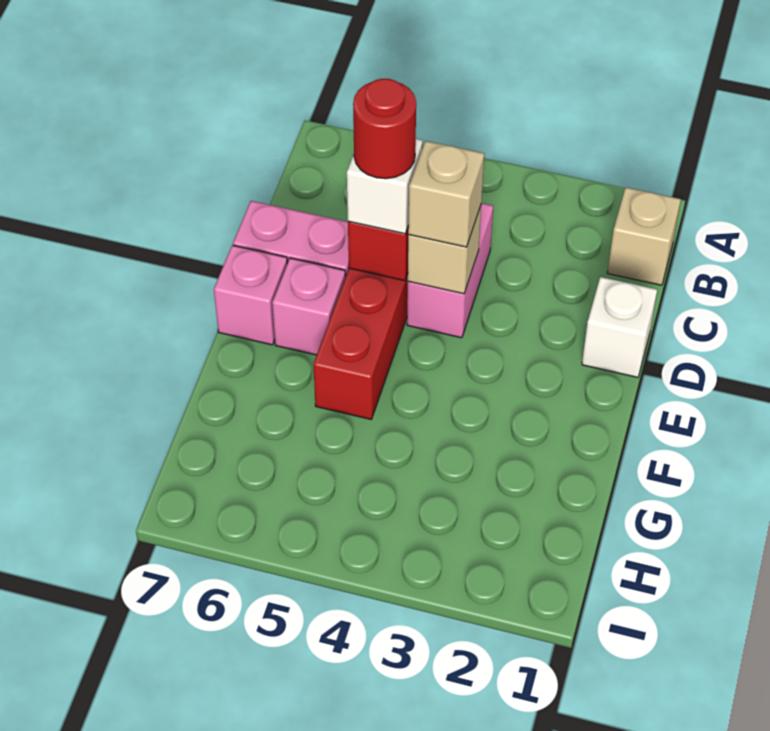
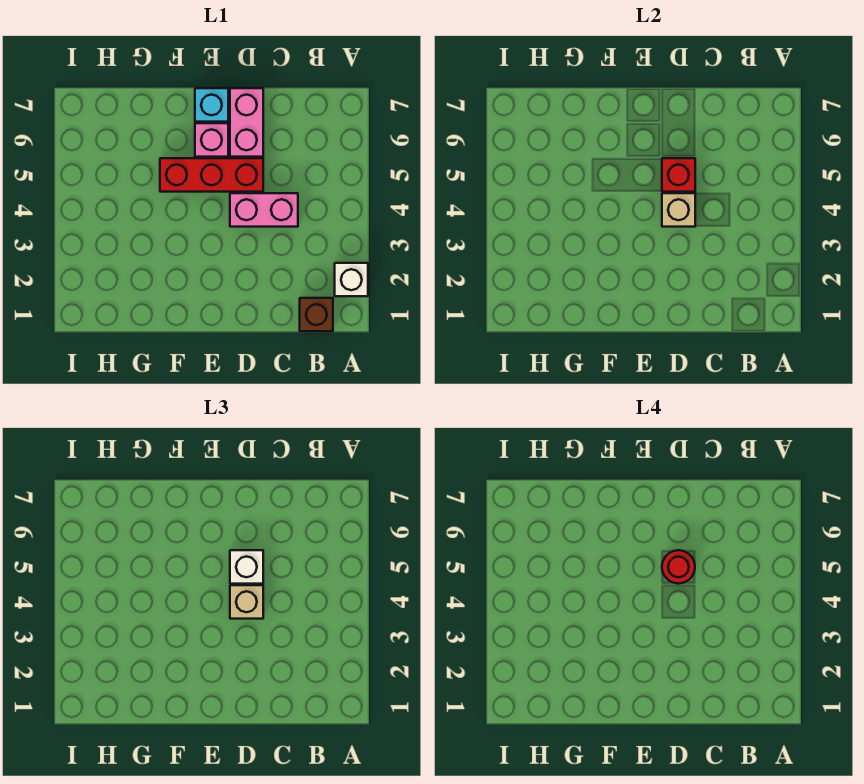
tan brick B1 level 1 -> brown brick B1 level 1
white brick D1 level 1 -> white brick A2 level 1
pink brick E7 level 1 -> cyan brick E7 level 1

